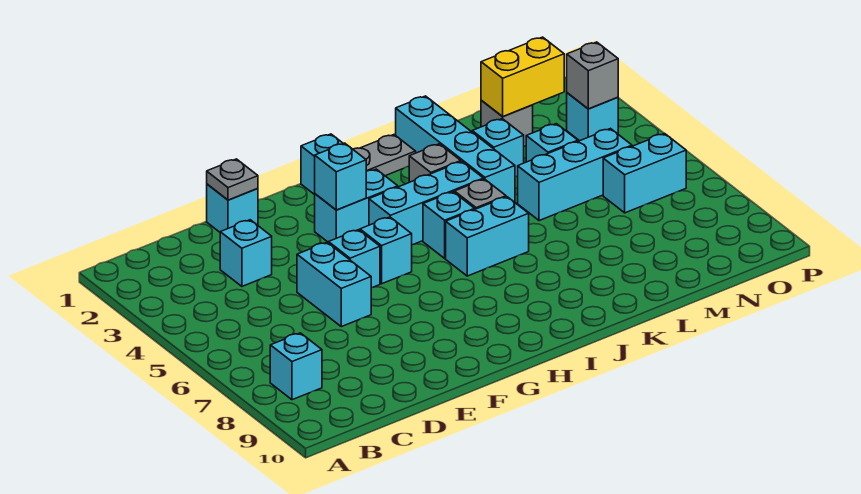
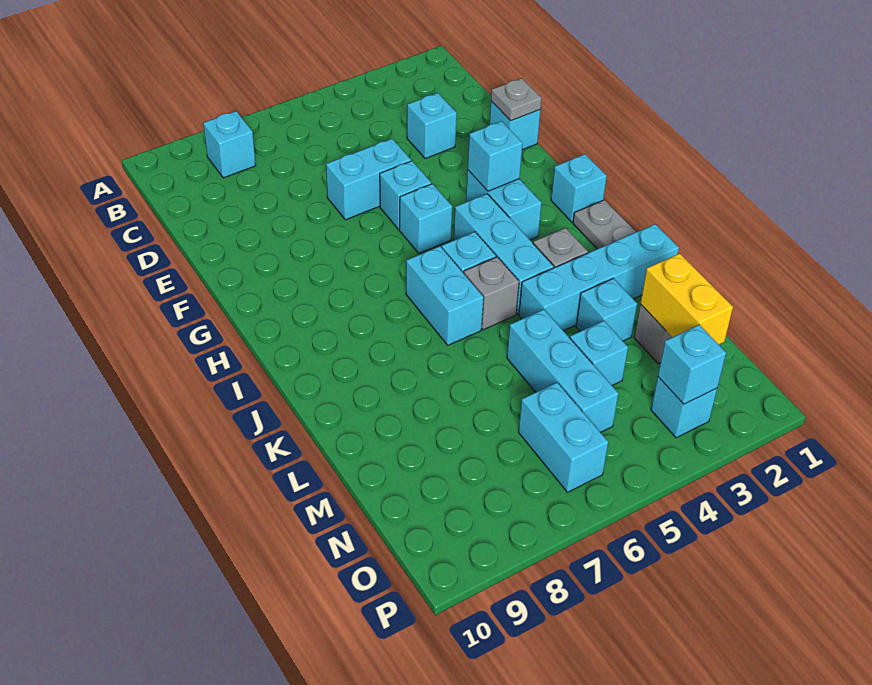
grey brick O3 level 2 -> cyan brick O3 level 2

